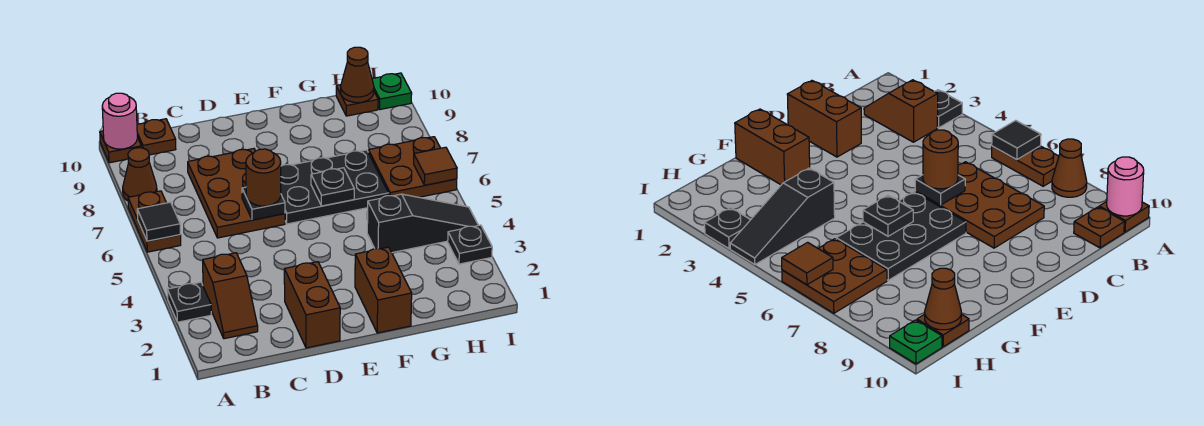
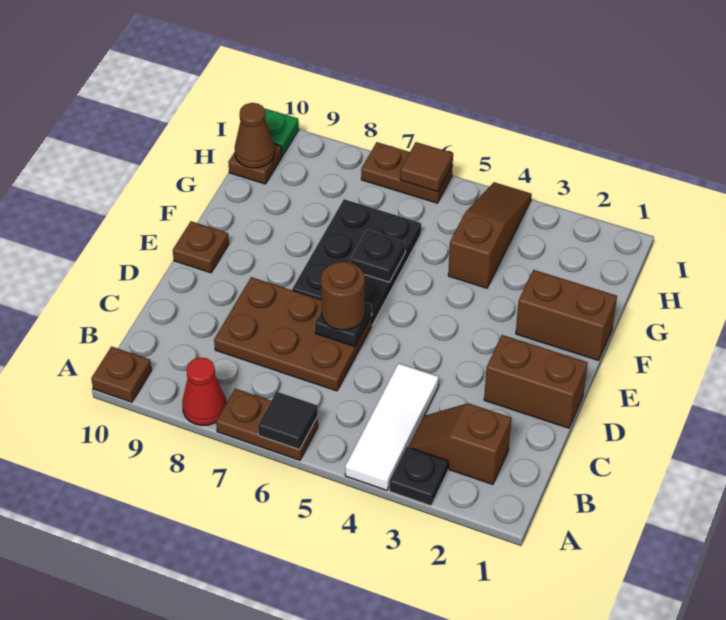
none -> white tile A4:C4 level 1
brown cone A8 level 1 -> red cone A8 level 1
pink round brick A10 level 2 -> none
brown slope B2:B3 level 1 top 3 -> brown slope B2:B3 level 1 top 2
brown plate B10 level 1 -> brown plate E10 level 1
black slope G4:I4 level 1 top G -> brown slope G4:I4 level 1 top G
brown plate H6:I7 level 1 -> brown plate I6:I7 level 1
black plate I3 level 1 -> none

